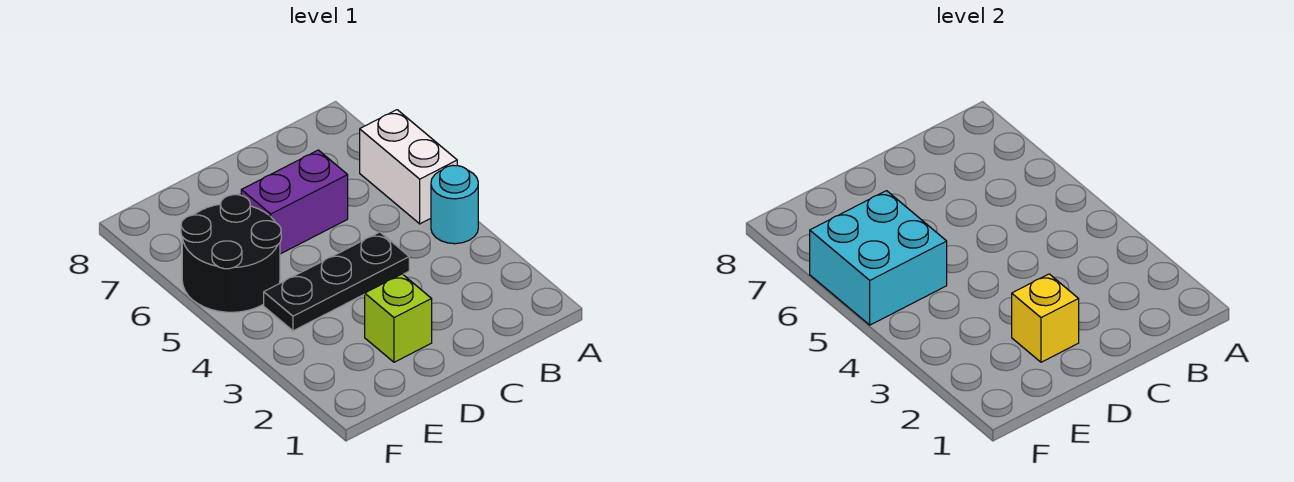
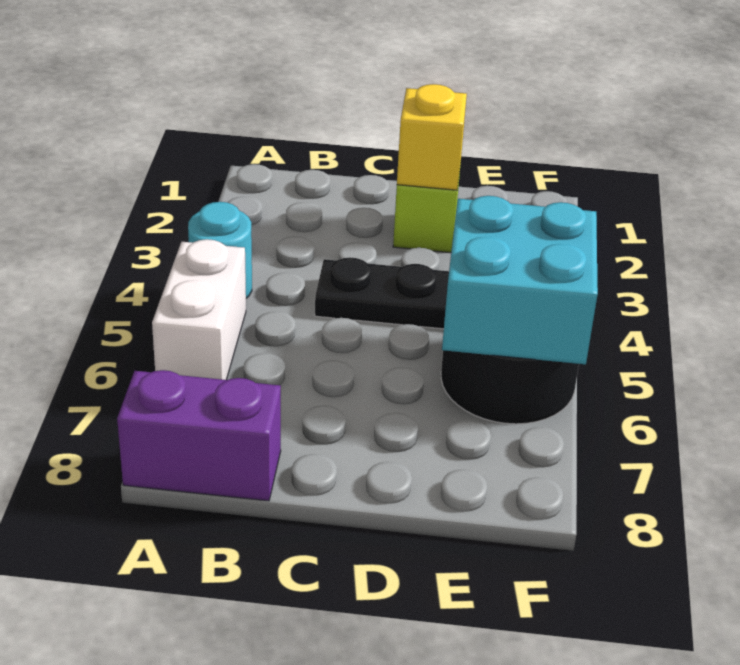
purple brick C6:D6 level 1 -> purple brick A8:B8 level 1

